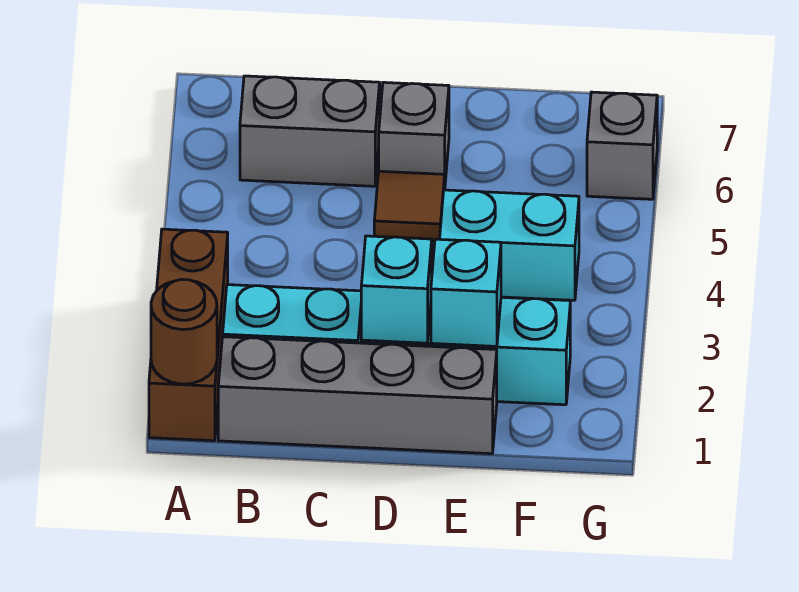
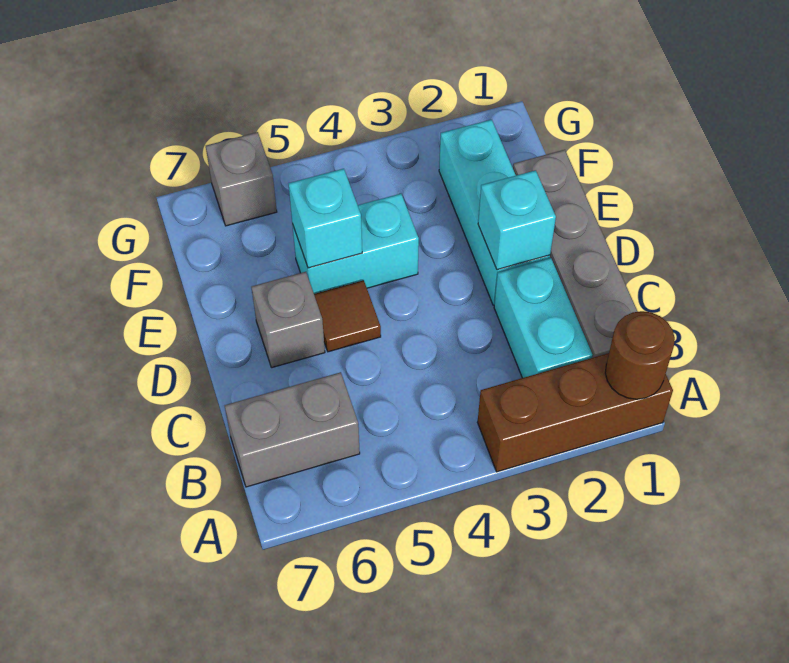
grey brick B6:C6 level 1 -> grey brick B6:B7 level 1
cyan brick E2 level 2 -> cyan brick E5 level 2
cyan brick E4:F4 level 1 -> cyan brick E4:E5 level 1

